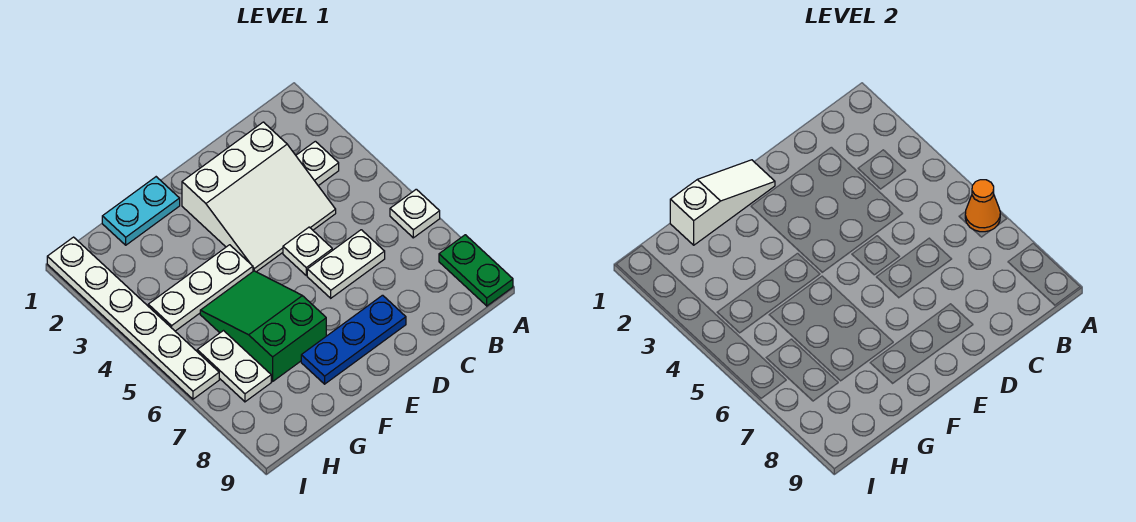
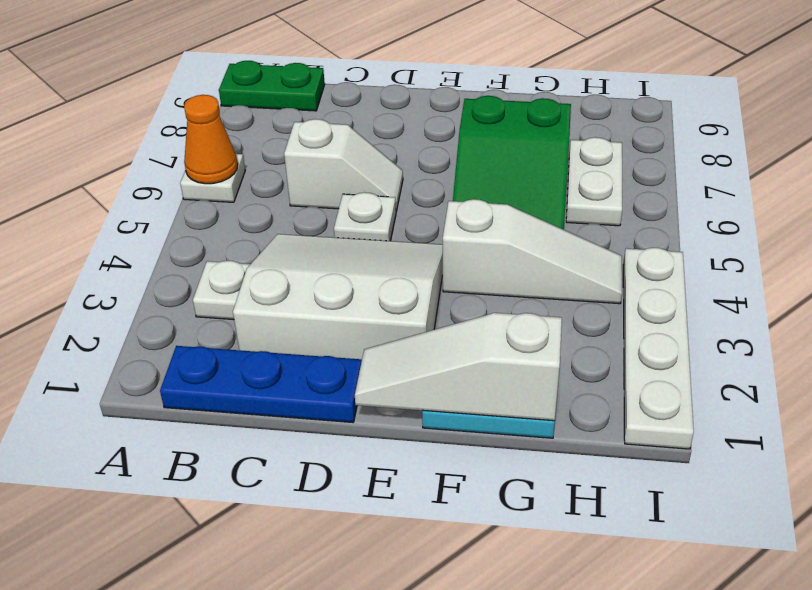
green plate A8:A9 level 1 -> green plate A9:B9 level 1
white plate C6:D6 level 1 -> white slope C6:D6 level 1 top C
blue plate D8:F8 level 1 -> blue plate B1:D1 level 1
white plate F4:H4 level 1 -> white slope F4:H4 level 1 top F
white plate I1:I6 level 1 -> white plate I1:I4 level 1

